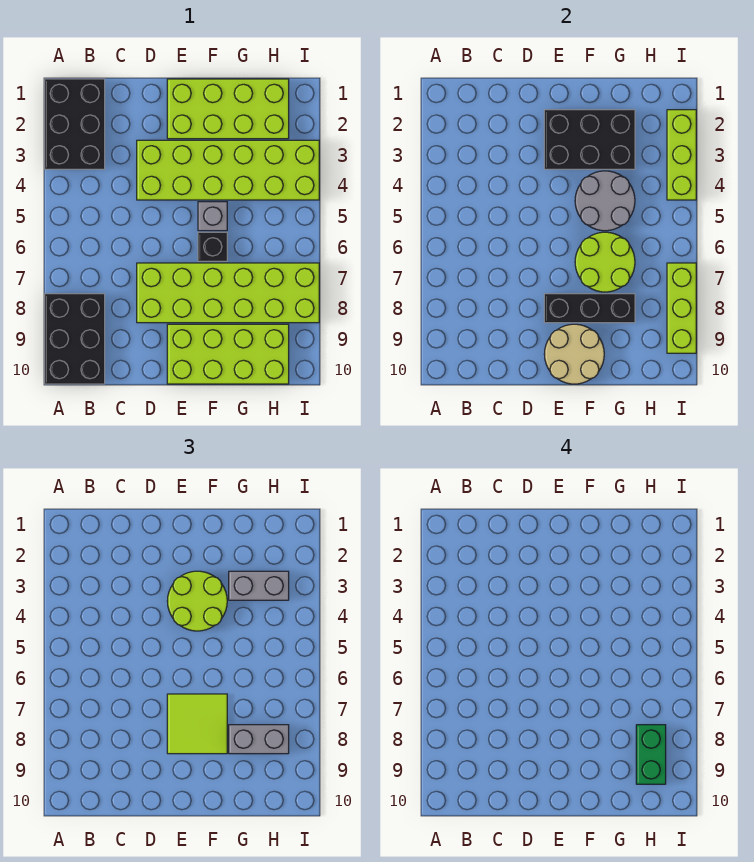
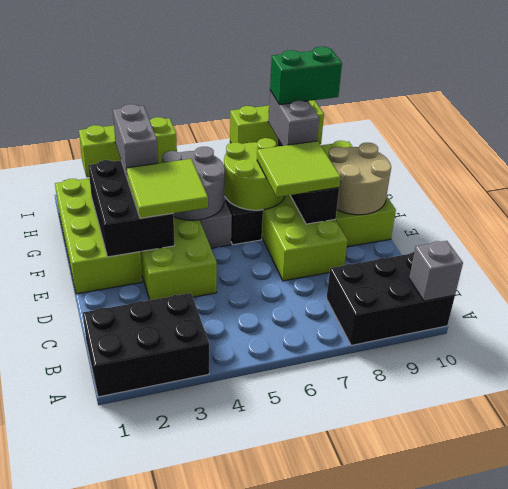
none -> grey brick A10 level 2
lime round brick E3:F4 level 3 -> lime tile E3:F4 level 3

